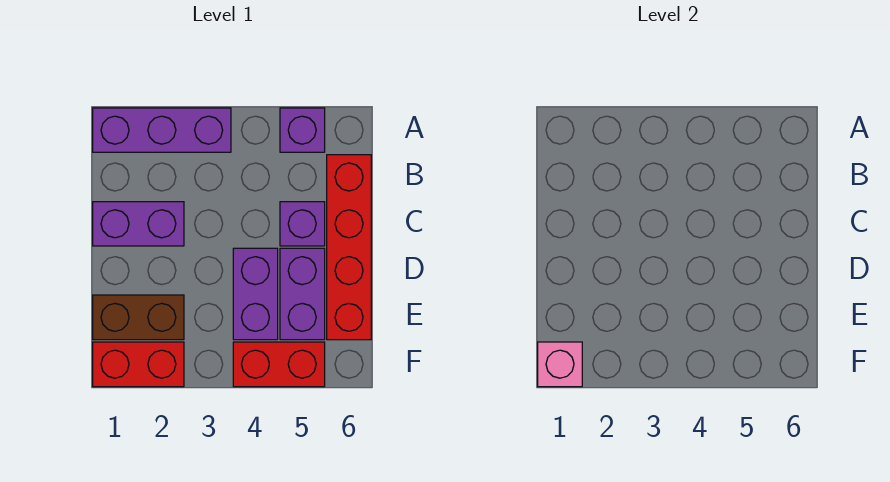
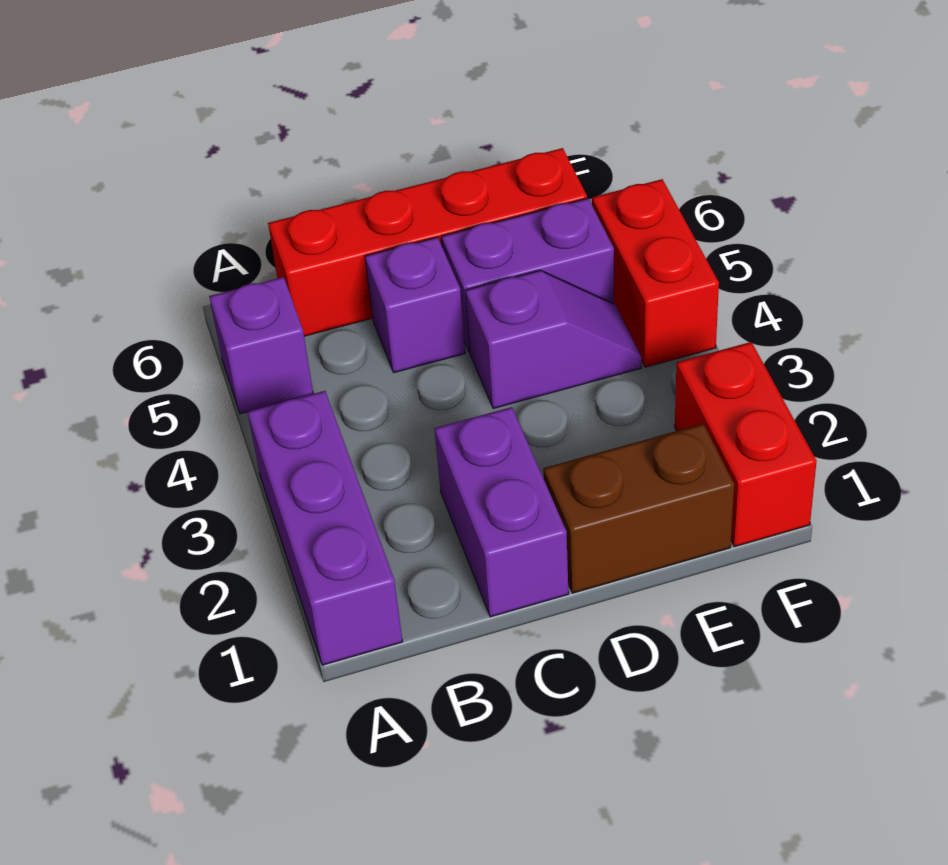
purple brick D4:E4 level 1 -> purple slope D4:E4 level 1 top D
brown brick E1:E2 level 1 -> brown brick D1:E1 level 1
pink brick F1 level 2 -> none

